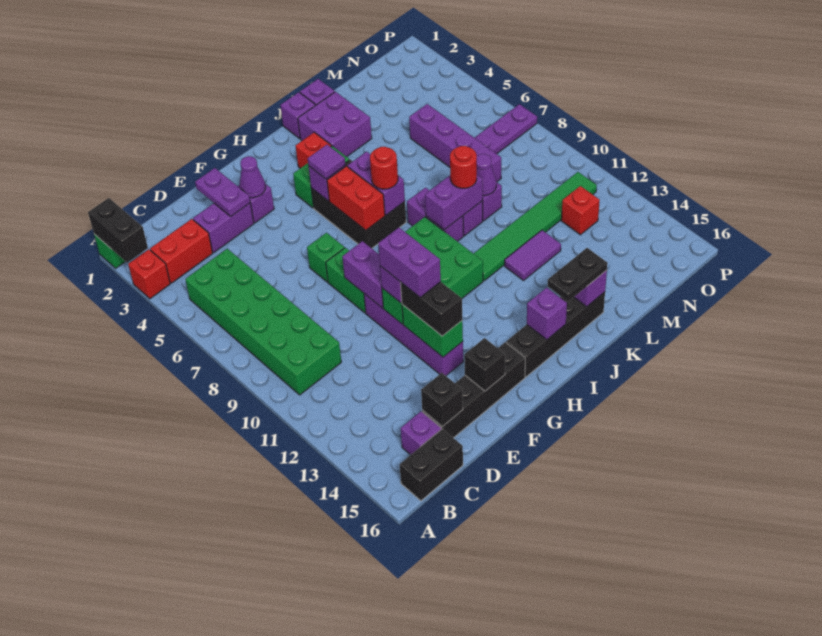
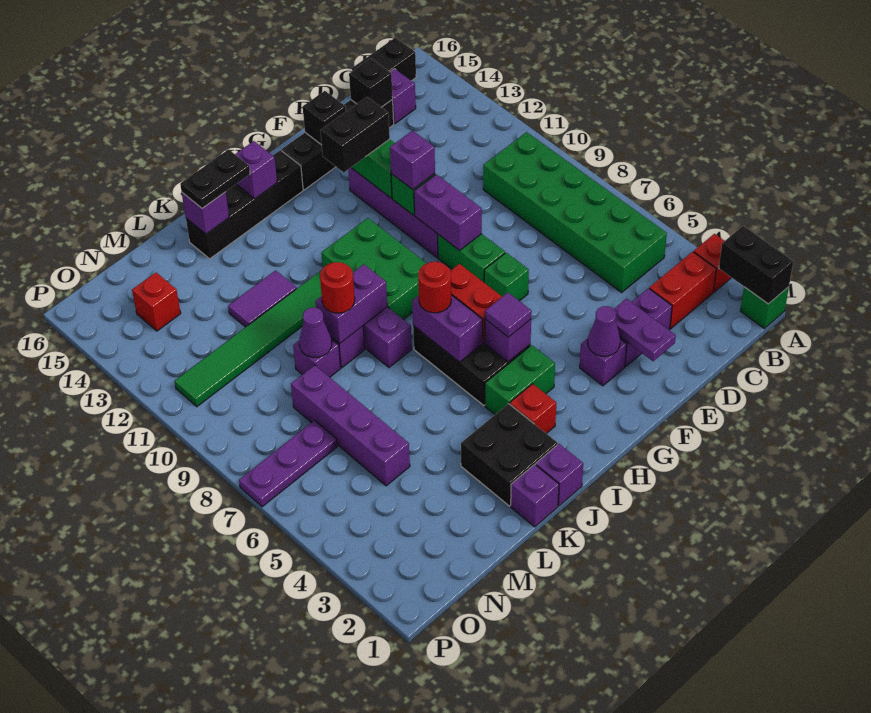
purple brick F11:F12 level 4 -> none
black brick F12:F13 level 3 -> black brick F13:G13 level 3
purple brick J2:K3 level 1 -> black brick J2:K3 level 1
red brick N12 level 1 -> red brick N14 level 1

